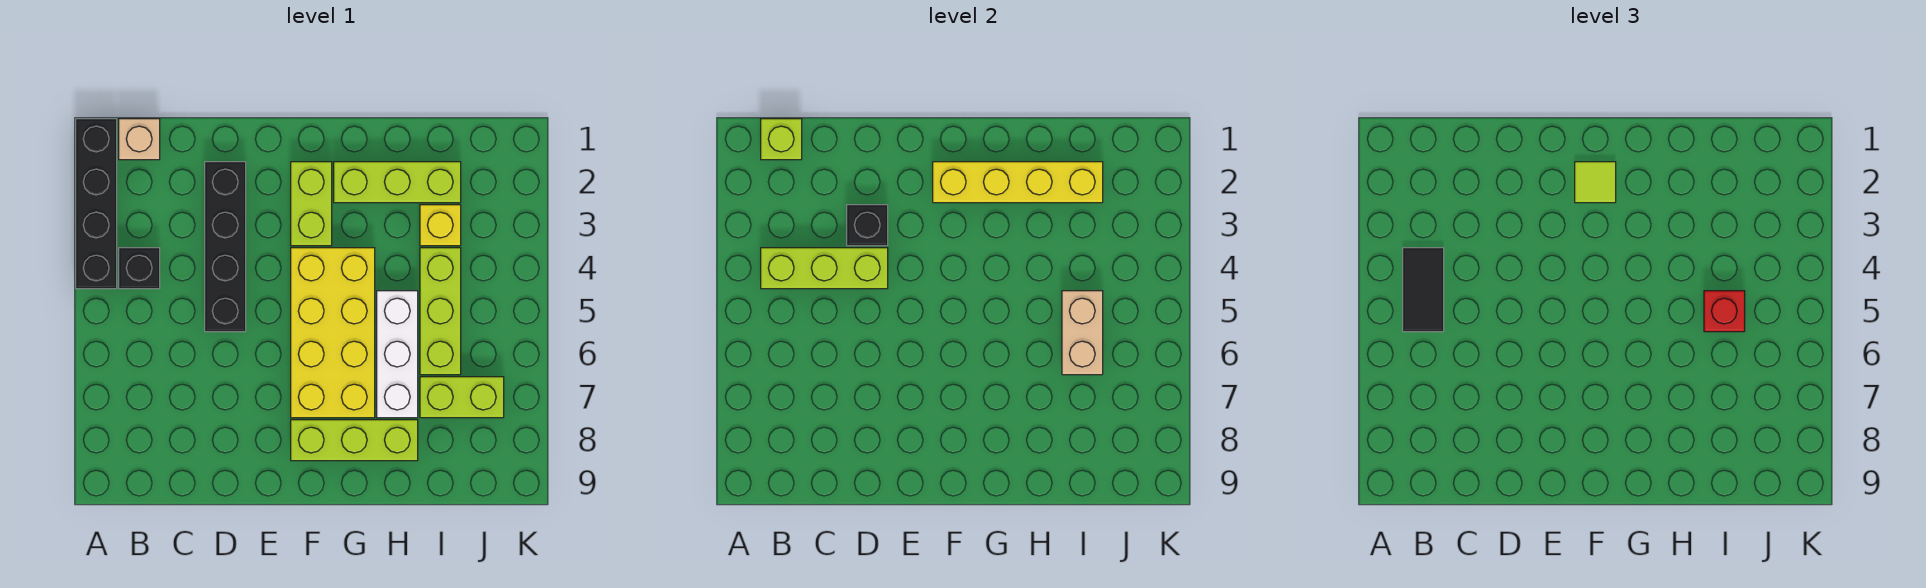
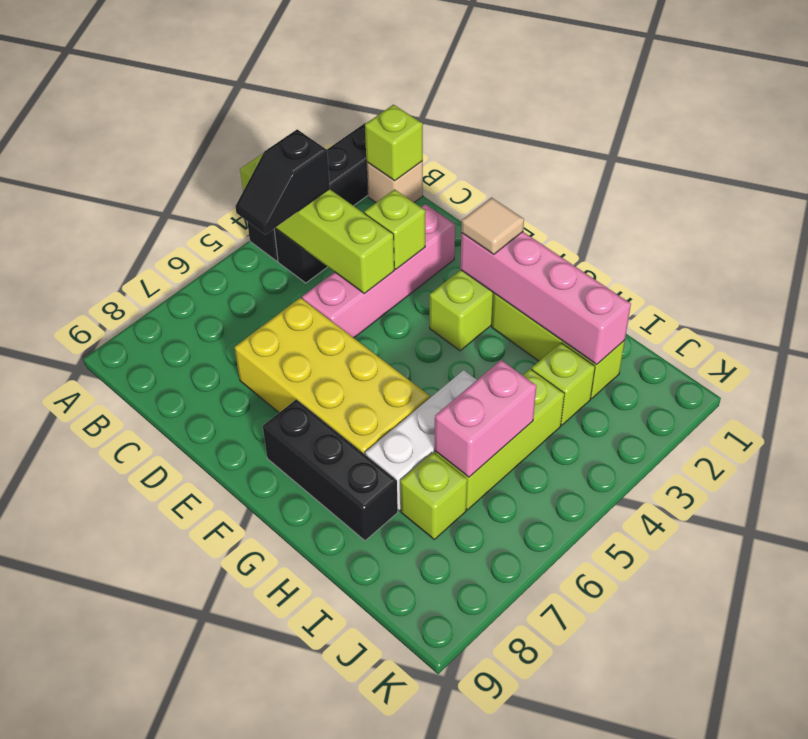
lime brick B4:D4 level 2 -> lime brick A4:D4 level 2
black tile B4:B5 level 3 -> black slope B4:B5 level 3 top 4
black brick D2:D5 level 1 -> pink brick D2:D5 level 1
black brick D3 level 2 -> lime brick D3 level 2
yellow brick F2:I2 level 2 -> pink brick F2:I2 level 2
lime tile F2 level 3 -> tan tile F2 level 3
yellow brick F4:G7 level 1 -> yellow brick D6:G7 level 1
lime brick F8:H8 level 1 -> black brick F8:H8 level 1
yellow brick I3 level 1 -> lime brick I3 level 1
tan brick I5:I6 level 2 -> pink brick I5:I6 level 2
red brick I5 level 3 -> none
lime brick I7:J7 level 1 -> lime brick I7 level 1

